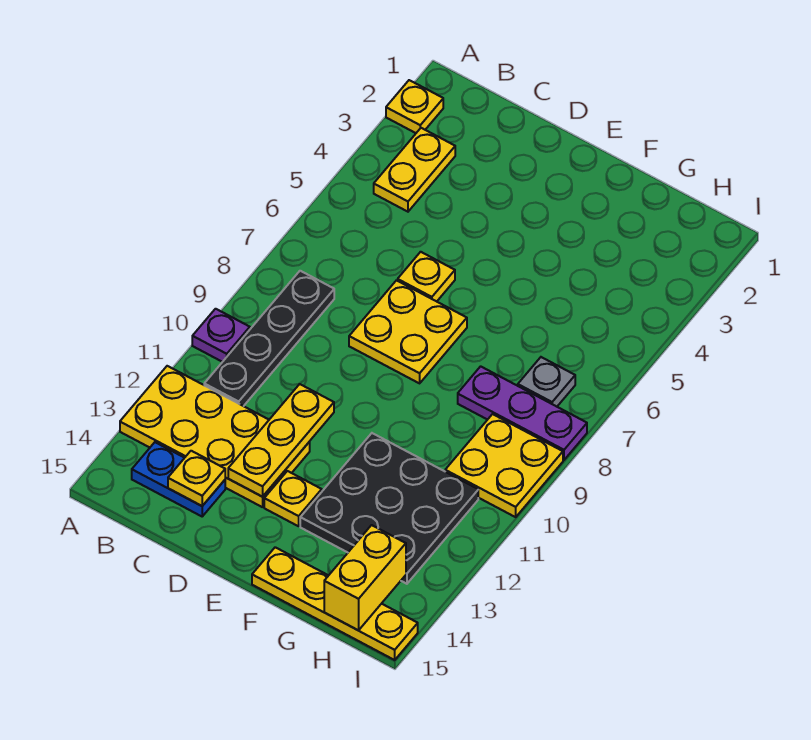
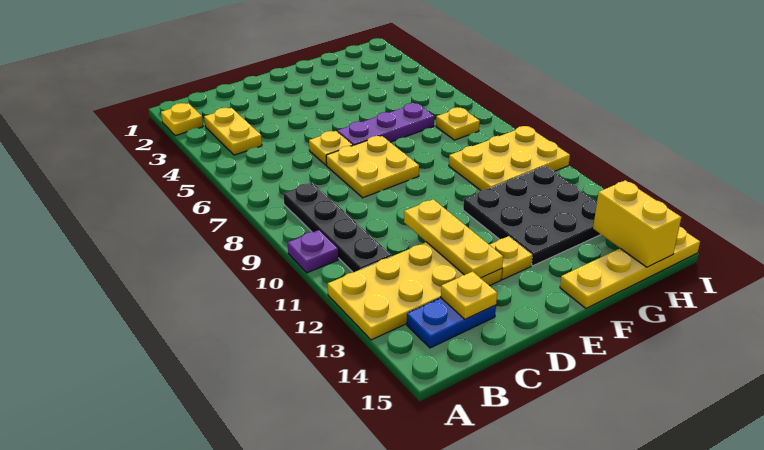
purple plate G8:I8 level 1 -> purple plate E6:G6 level 1
grey plate H7 level 1 -> yellow plate H7 level 1
yellow plate H9:I10 level 1 -> yellow plate G9:I10 level 1

